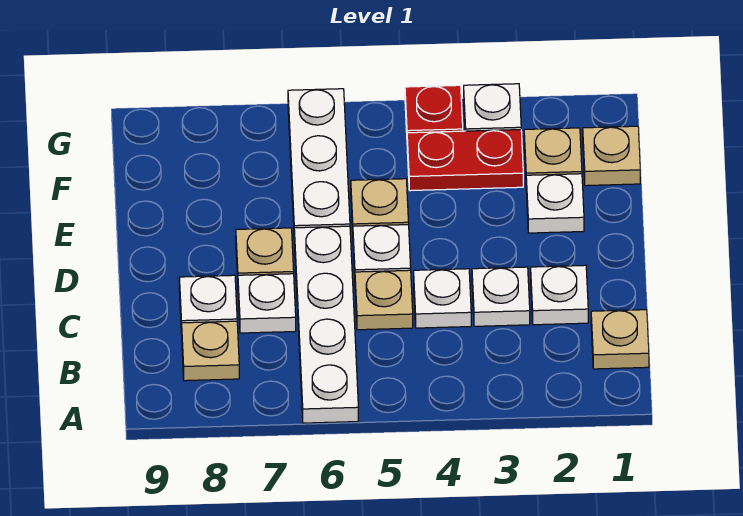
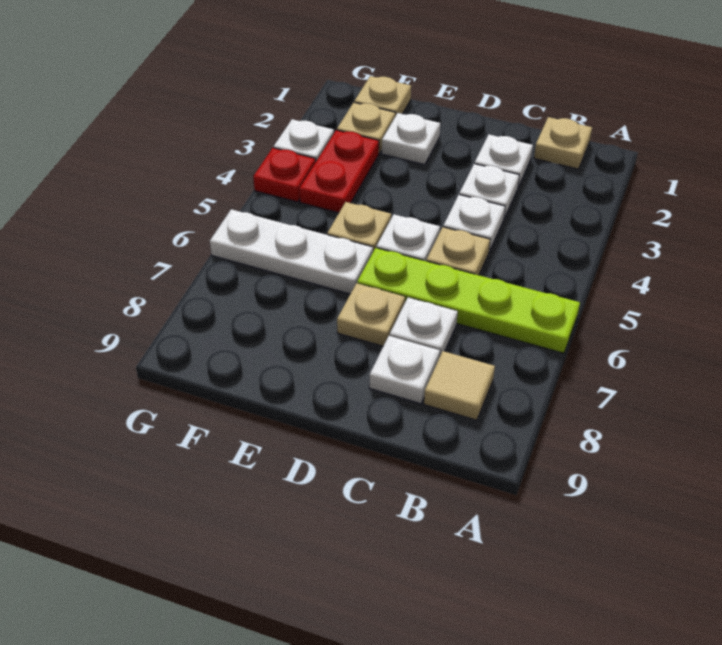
white plate A6:D6 level 1 -> lime plate A6:D6 level 1
tan plate B8 level 1 -> tan tile B8 level 1

